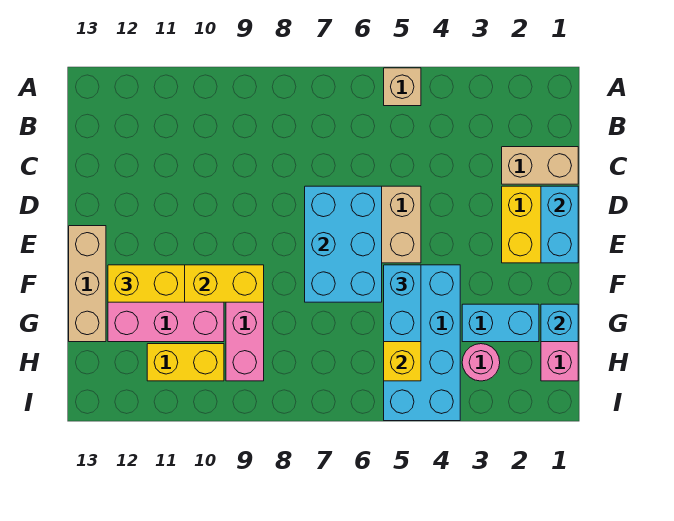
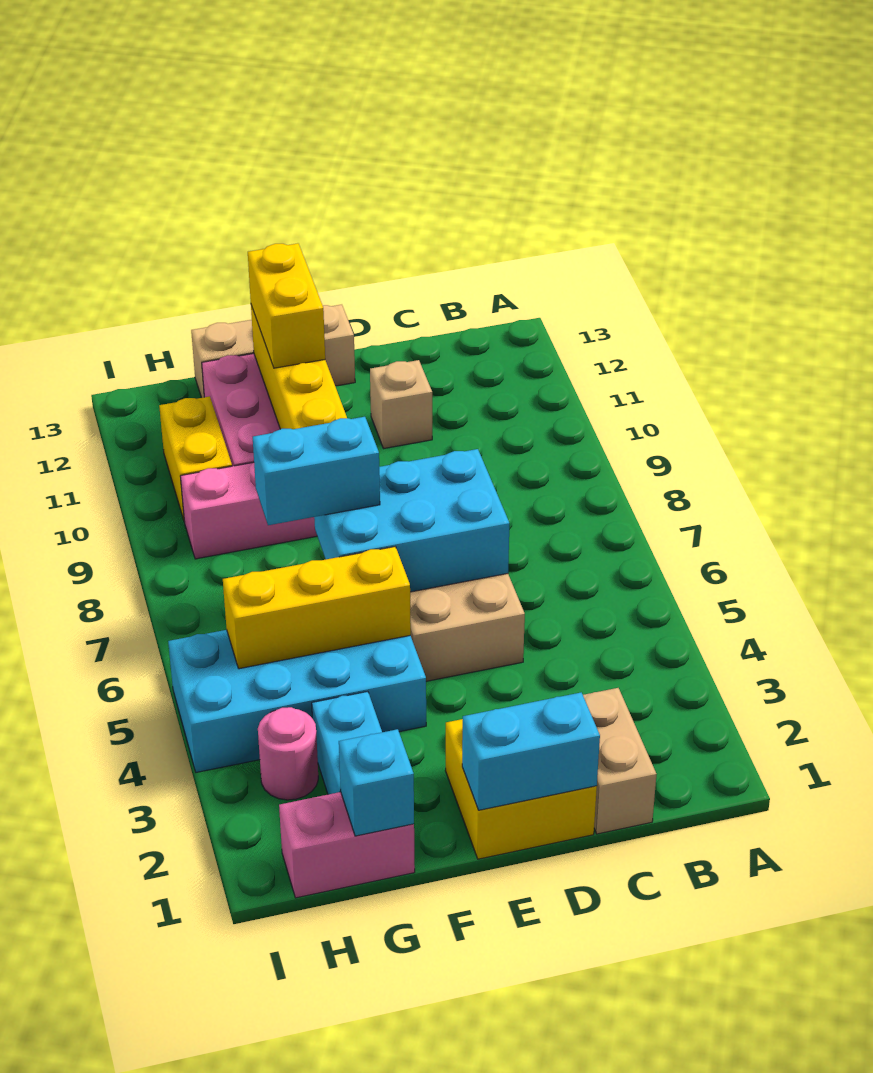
tan brick A5 level 1 -> tan brick D11 level 1
cyan brick F5:G5 level 3 -> cyan brick F7:G7 level 3

